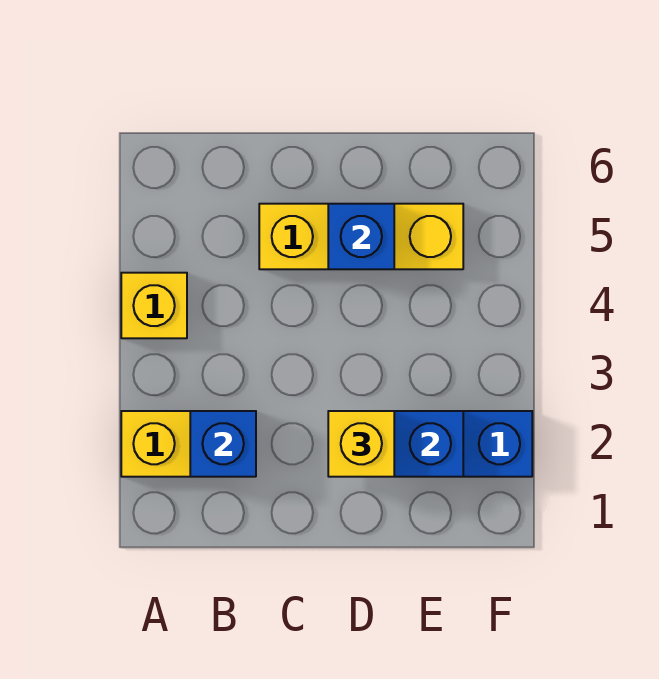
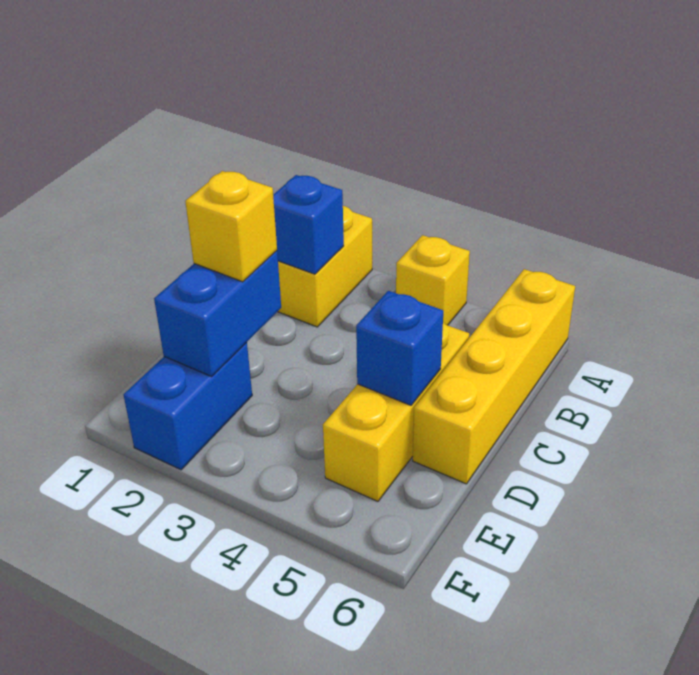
none -> yellow brick A6:D6 level 1

